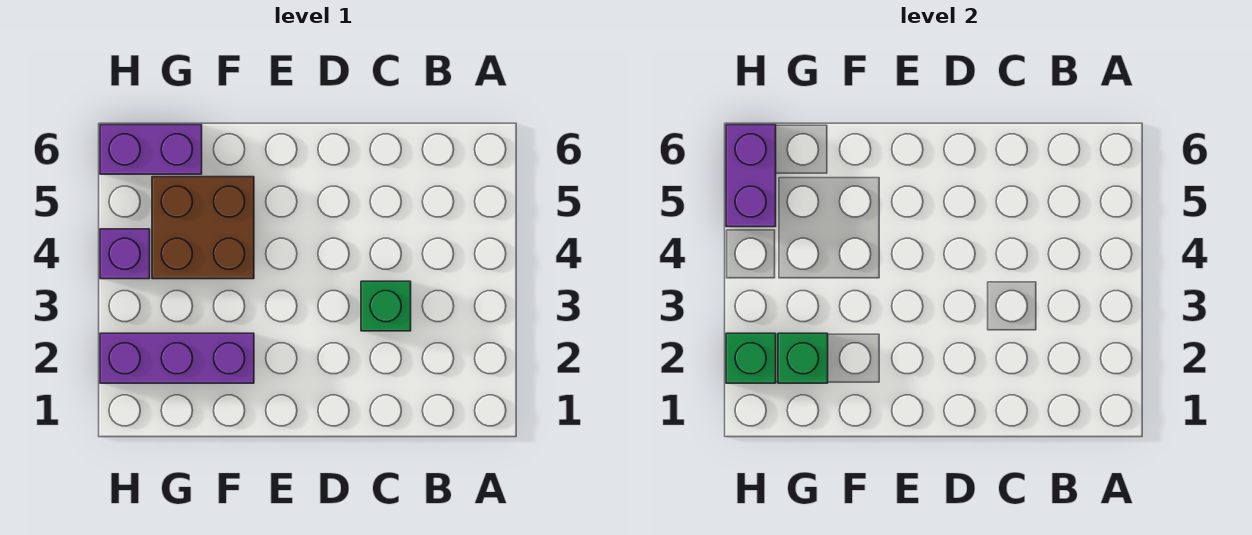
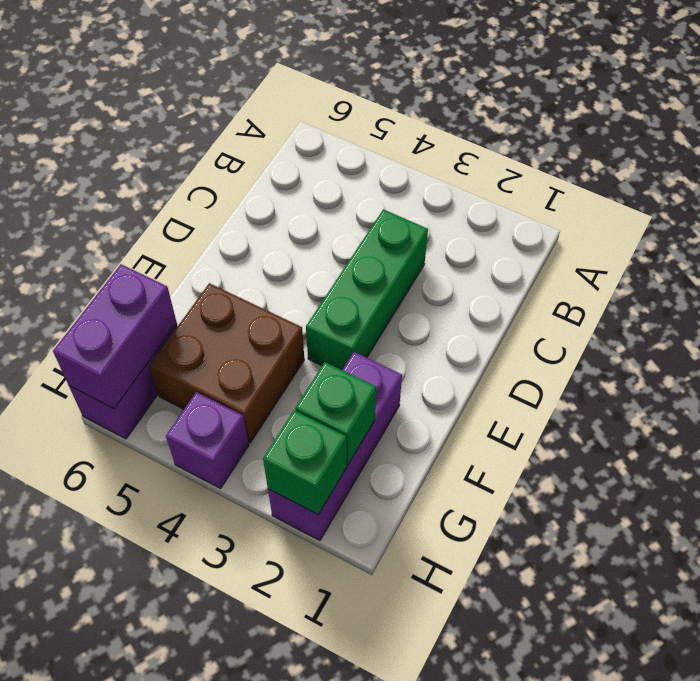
green brick C3 level 1 -> green brick C3:E3 level 1
purple brick H5:H6 level 2 -> purple brick G6:H6 level 2

